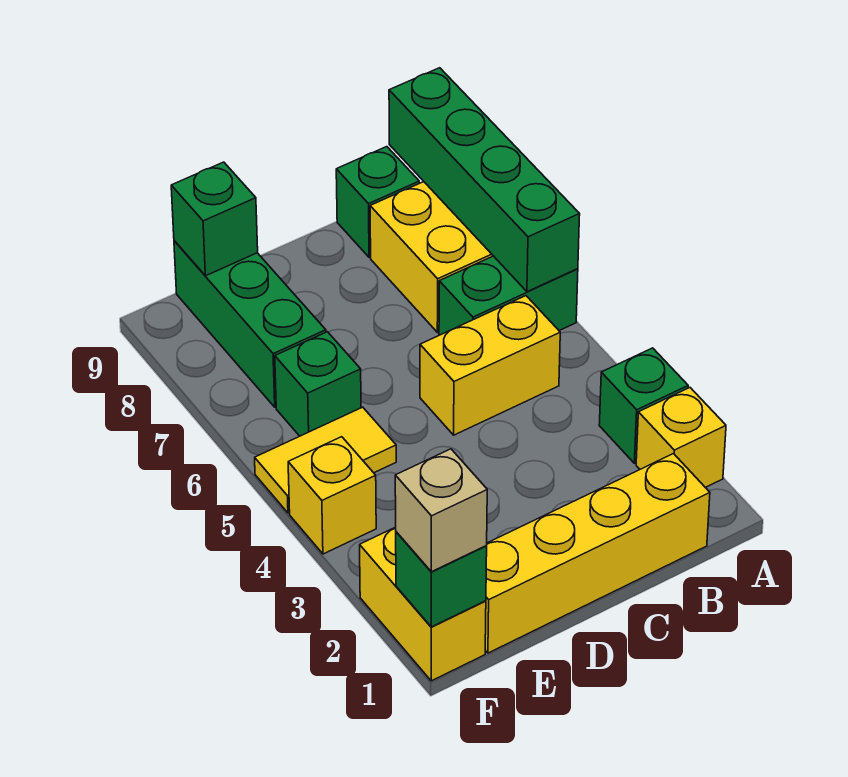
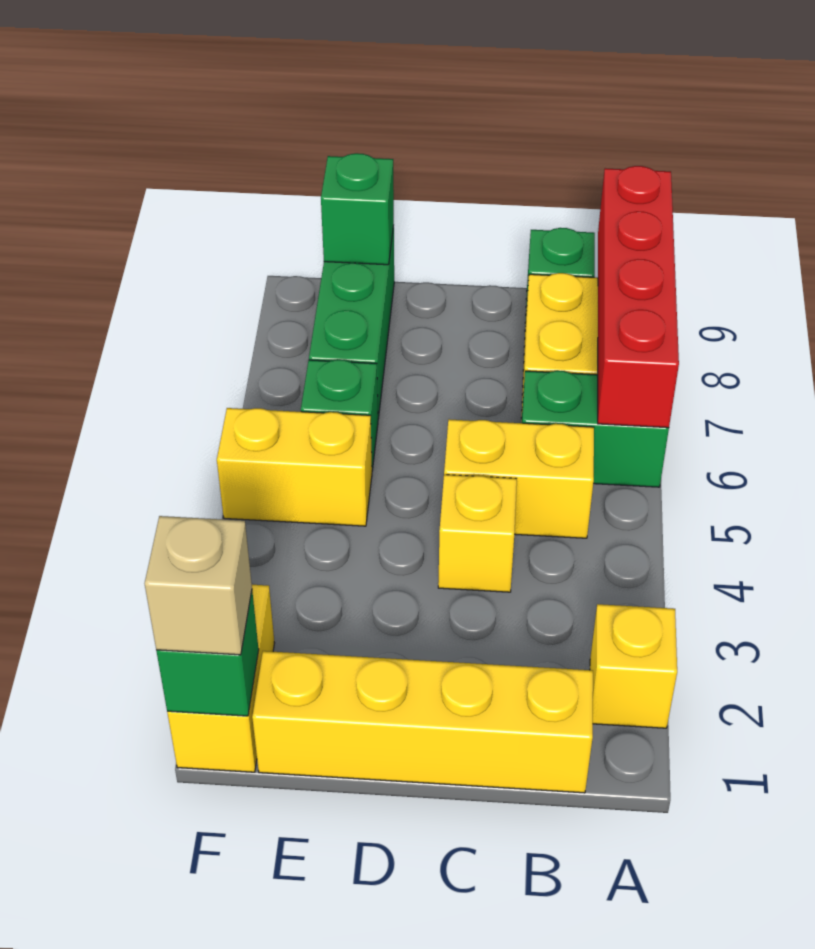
green brick A3 level 1 -> none
green brick A6:A9 level 2 -> red brick A6:A9 level 2
yellow tile E5:F5 level 1 -> yellow brick E5:F5 level 1
yellow brick F4 level 1 -> yellow brick C4 level 1

